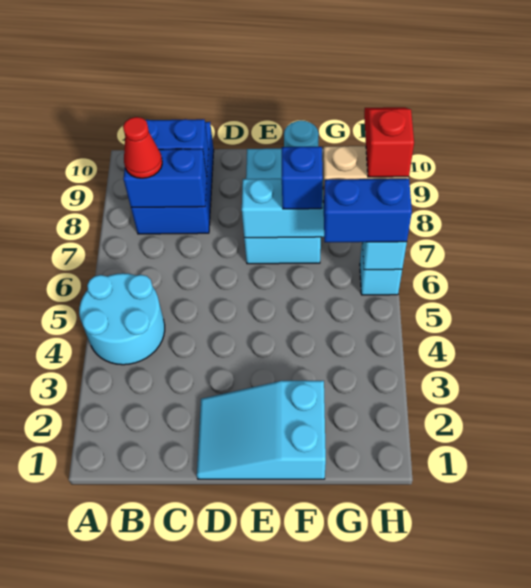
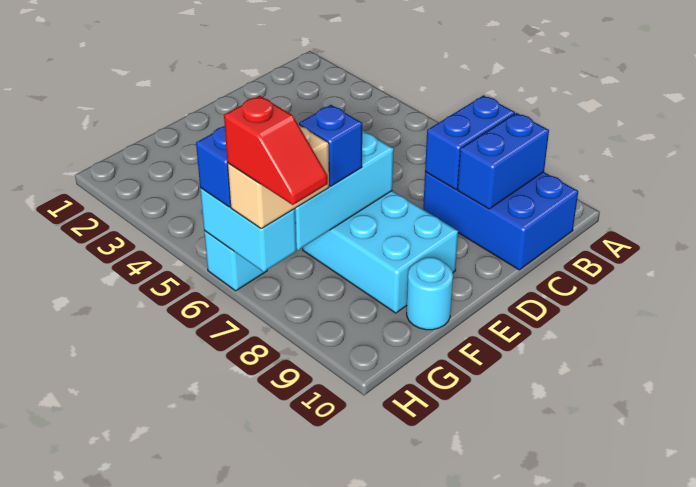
cyan round brick A4:B5 level 1 -> none
red cone B8 level 3 -> none
cyan slope D1:F2 level 1 top F -> none

